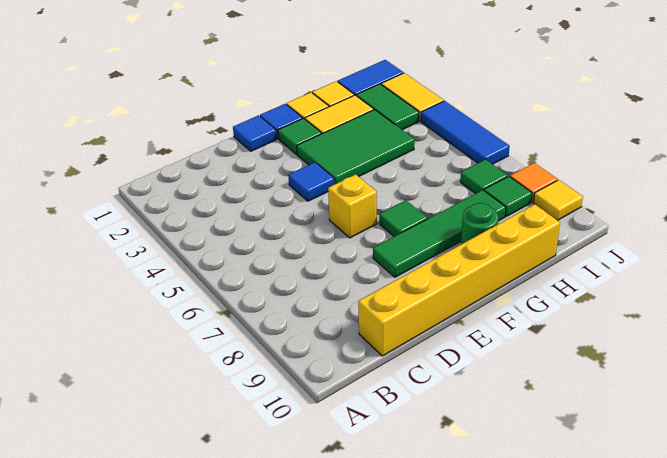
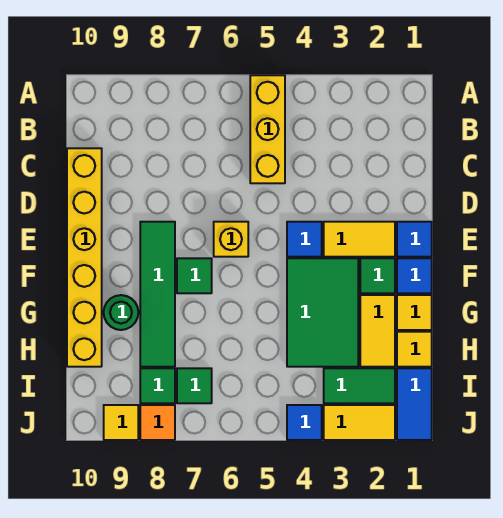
none -> yellow brick A5:C5 level 1
none -> yellow tile E2:E3 level 1
blue tile J4:J6 level 1 -> blue tile J4 level 1

